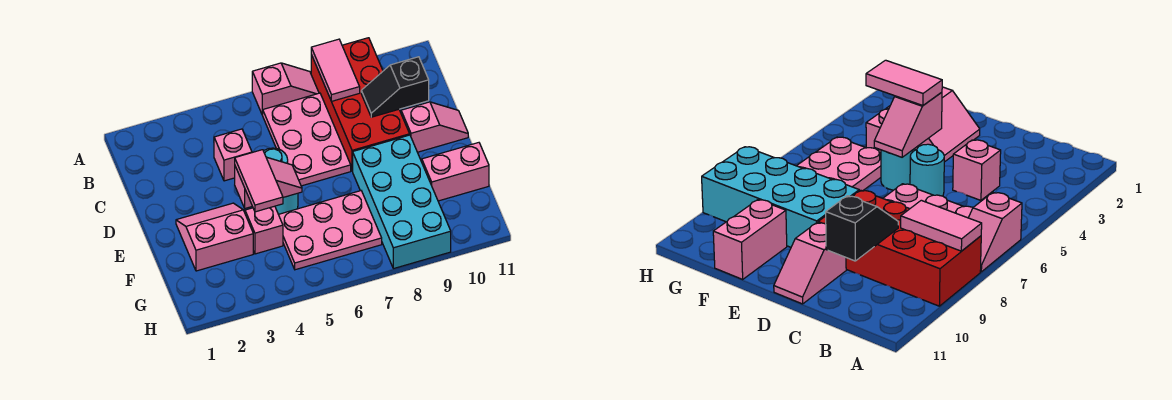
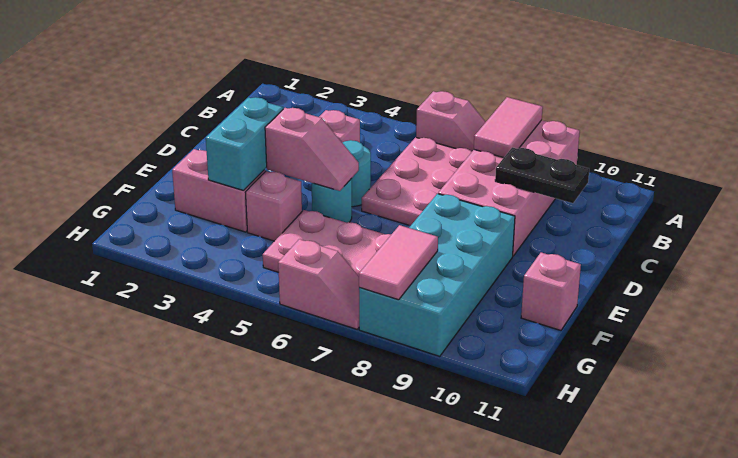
red brick A8:D9 level 1 -> pink brick A8:D9 level 1
black slope C9:C10 level 2 top 10 -> black plate C9:C10 level 2
pink slope D10:D11 level 1 top 10 -> pink slope H6:H7 level 1 top 6
none -> cyan brick E3:F3 level 2
pink tile E4:F4 level 3 -> pink tile G8:H8 level 2
pink brick F10:F11 level 1 -> pink brick F11 level 1

